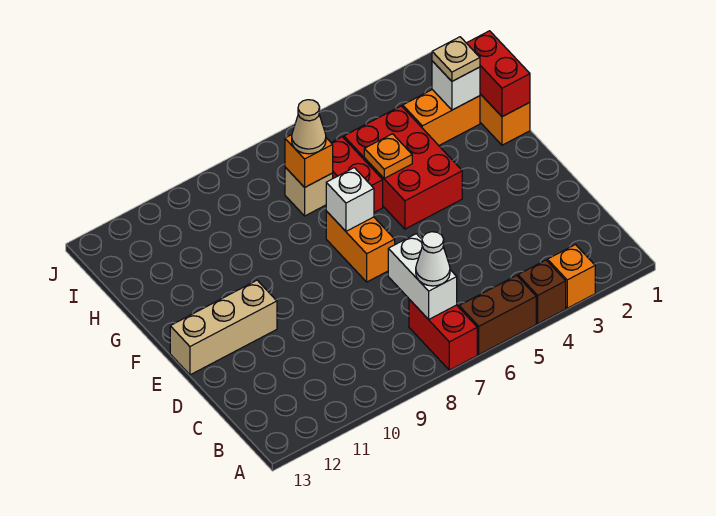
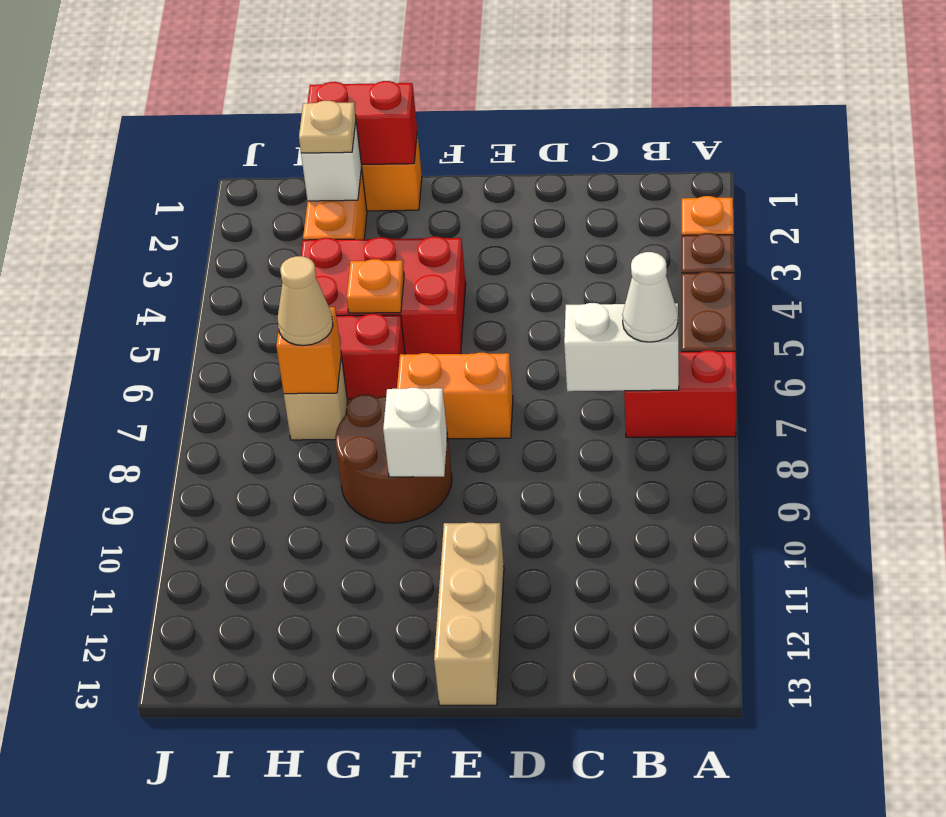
white brick F7 level 2 -> white brick F9 level 2
none -> brown round brick F8:G9 level 1

